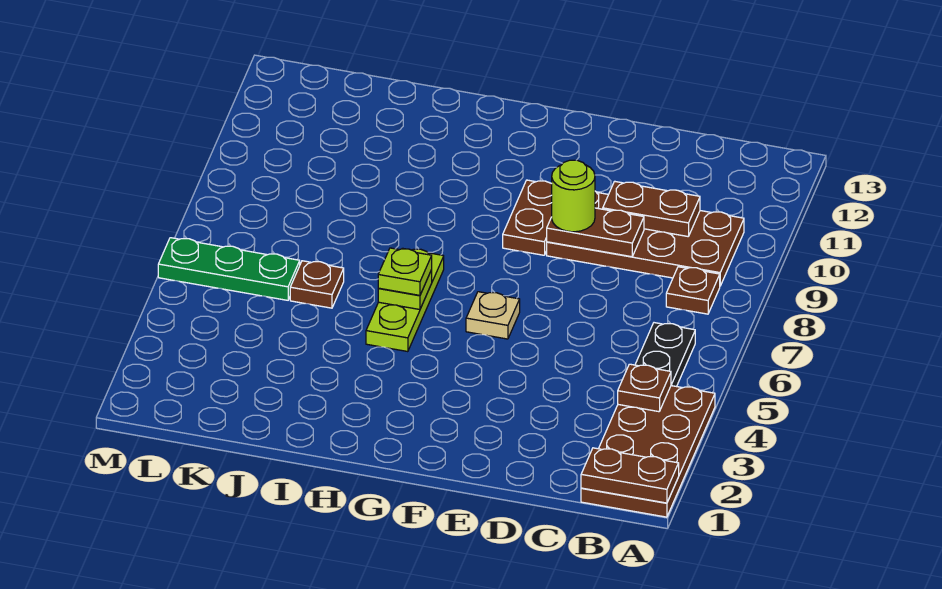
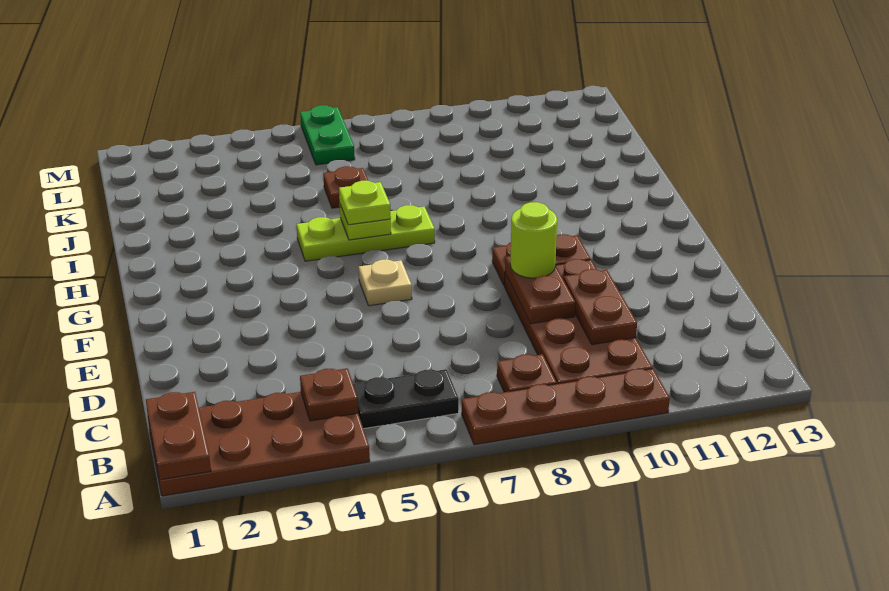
none -> brown plate A7:A10 level 1
green plate K6:M6 level 1 -> green plate L6:M6 level 1

